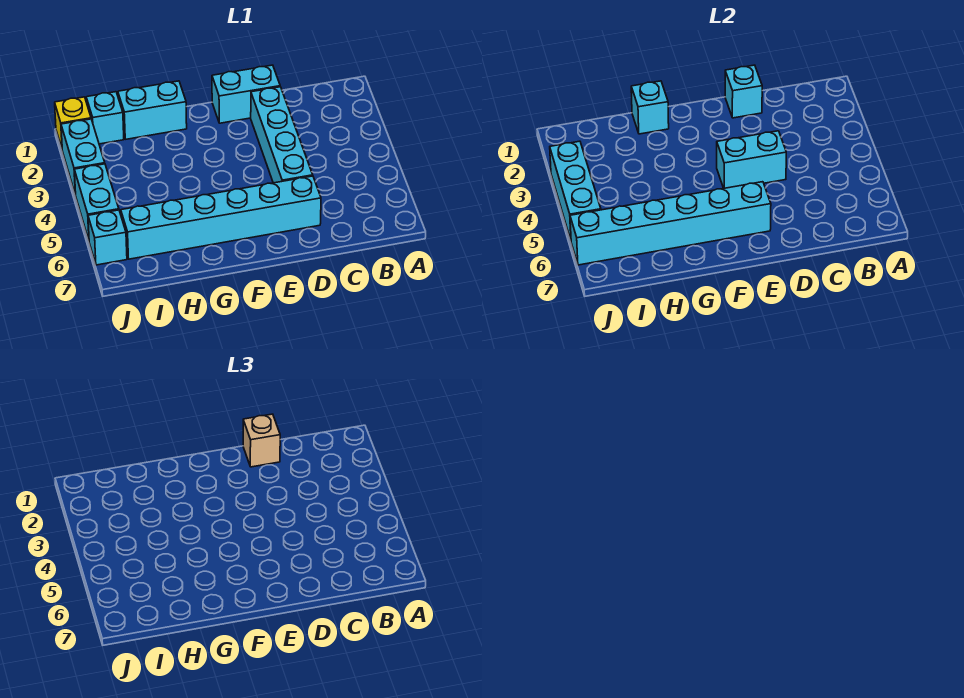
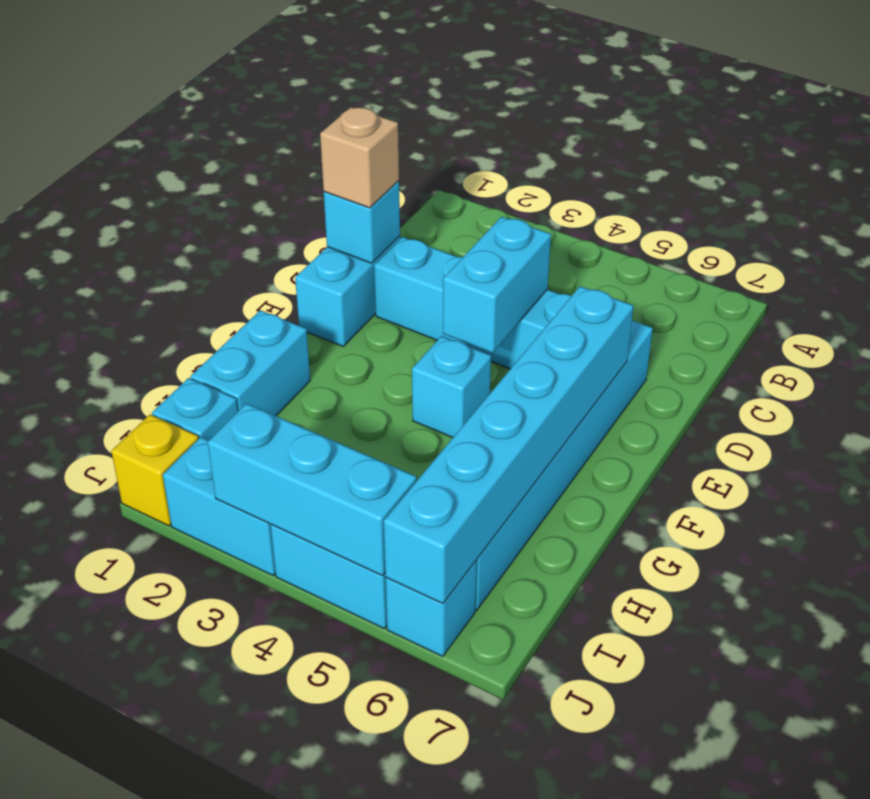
cyan brick G1 level 2 -> cyan brick F4 level 1

